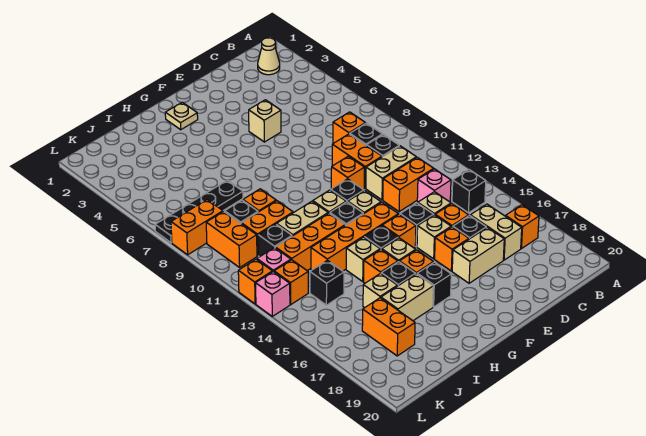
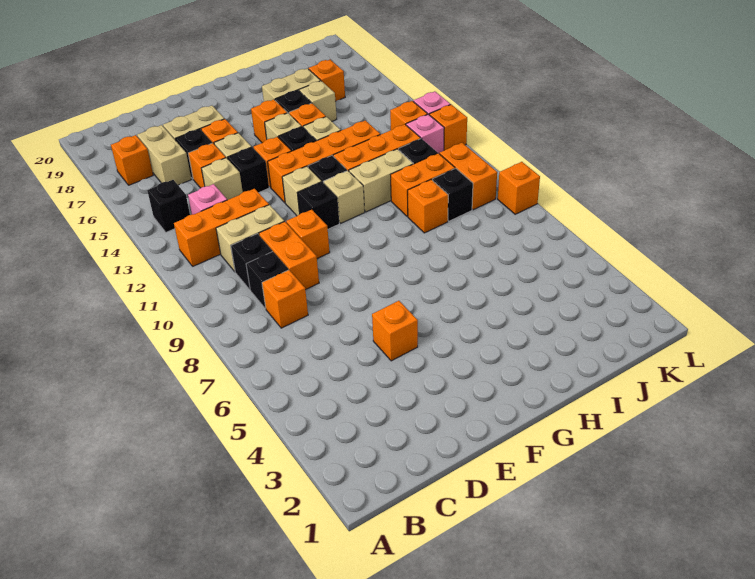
tan cone B2 level 1 -> none
orange brick C12:D12 level 1 -> orange brick B12:D12 level 1
tan brick E5 level 1 -> orange brick E5 level 1
tan plate G2 level 1 -> none
black brick G17 level 1 -> none
black plate I7:L7 level 1 -> none
black brick J14 level 1 -> none
orange brick J17:J18 level 1 -> orange brick J17 level 1
orange brick K8:L8 level 1 -> orange brick L8 level 1

